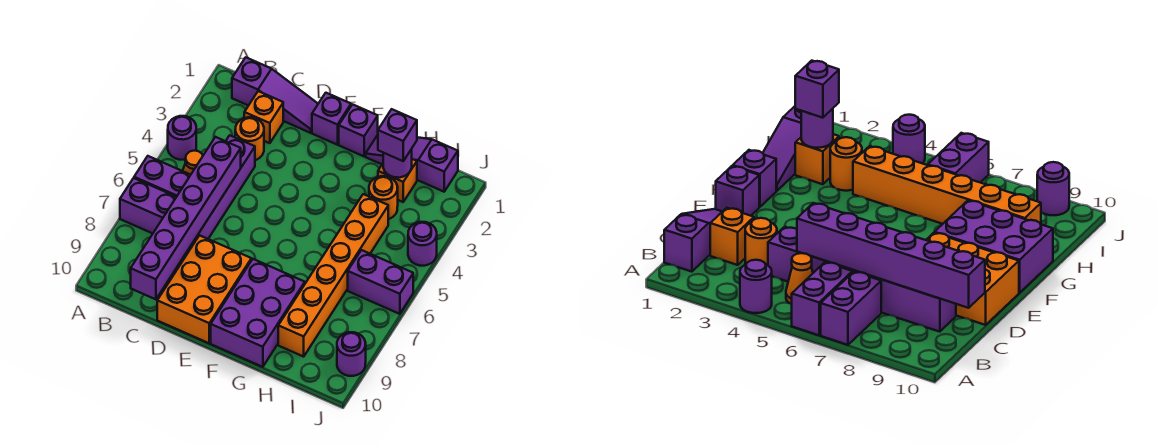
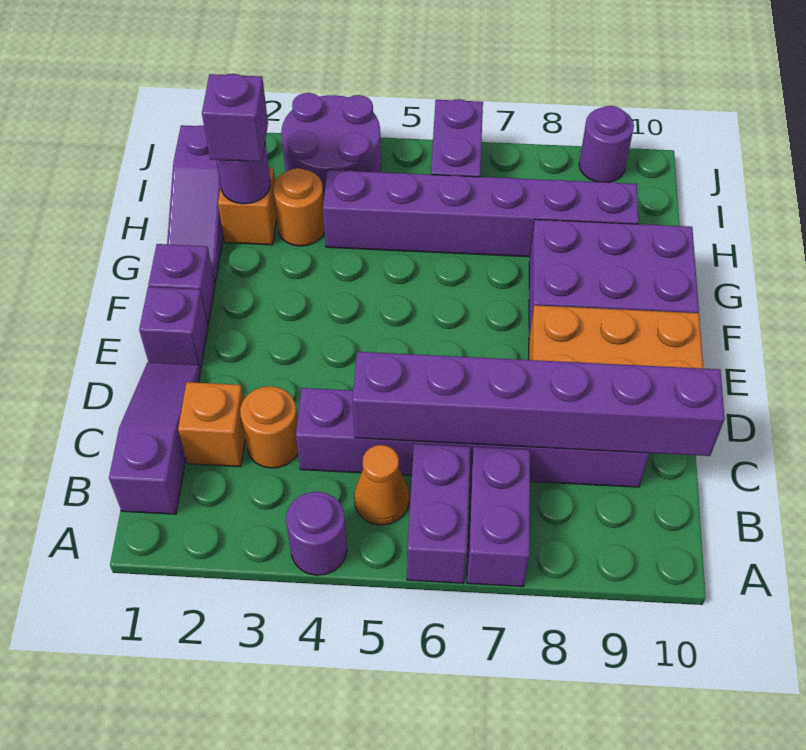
orange brick H4:H9 level 1 -> purple brick H4:H9 level 1
purple round brick J4 level 1 -> purple round brick I3:J4 level 1

